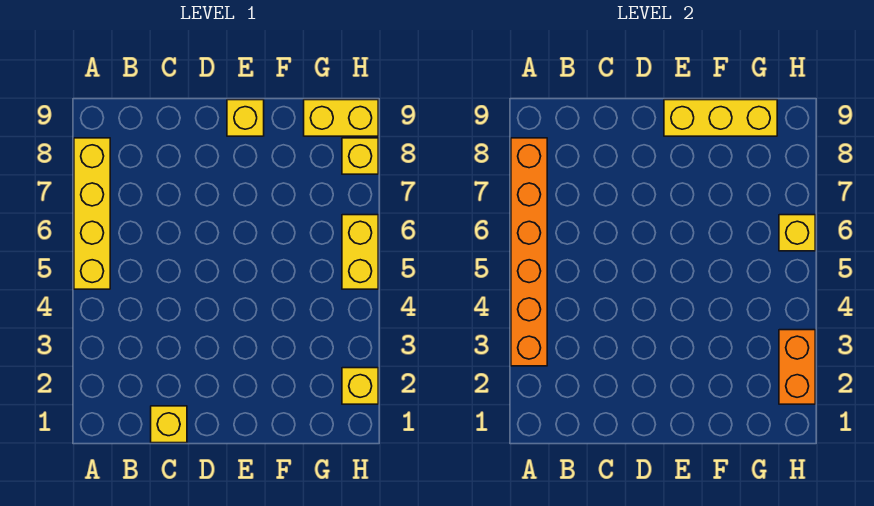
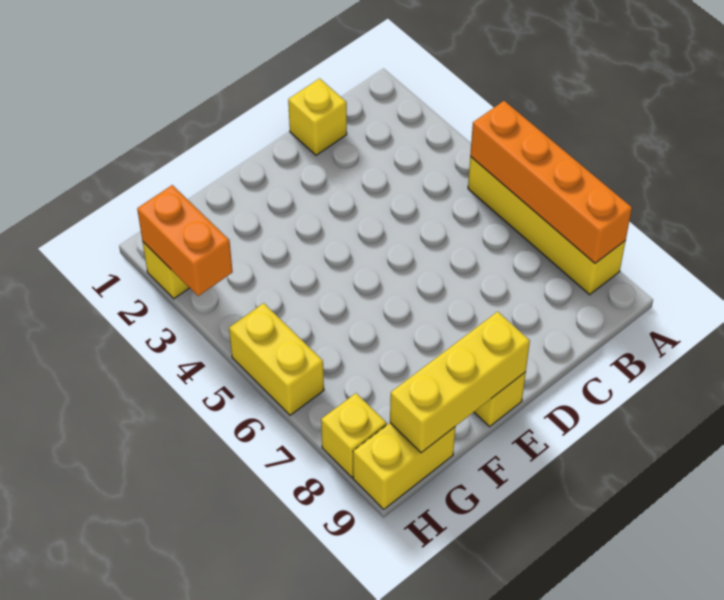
orange brick A3:A8 level 2 -> orange brick A5:A8 level 2
yellow brick H6 level 2 -> none

